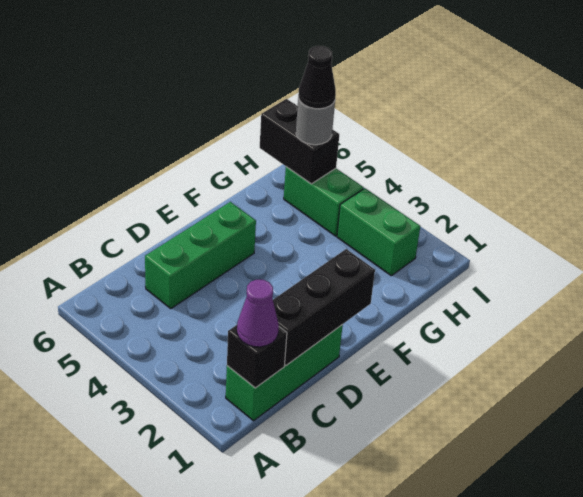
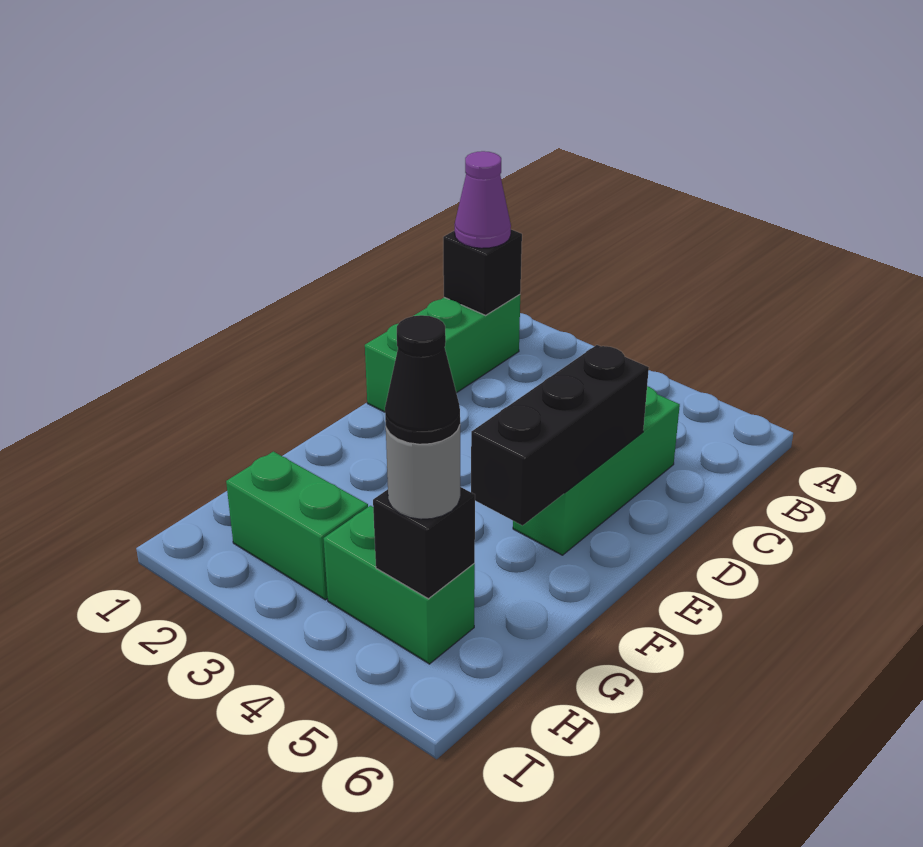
black brick C1:E1 level 2 -> black brick D5:F5 level 2
black brick H5:H6 level 2 -> black brick H5 level 2

